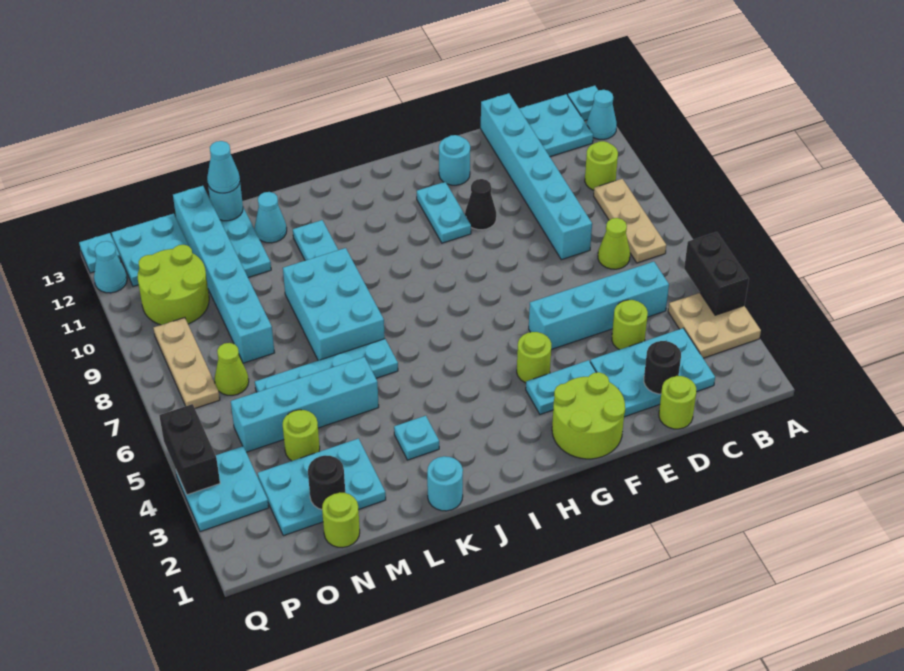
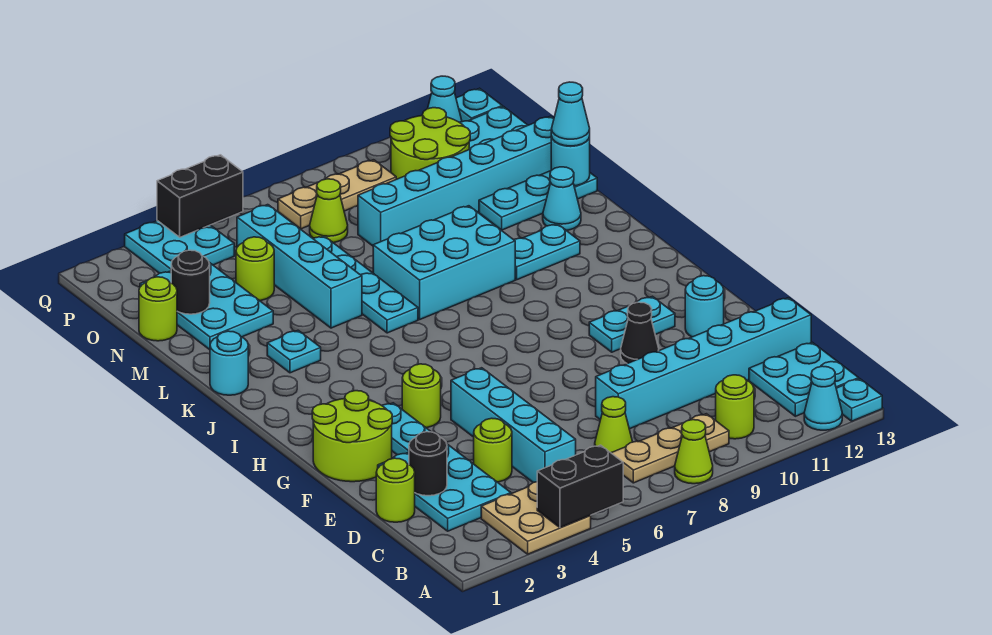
none -> lime cone A8 level 1

